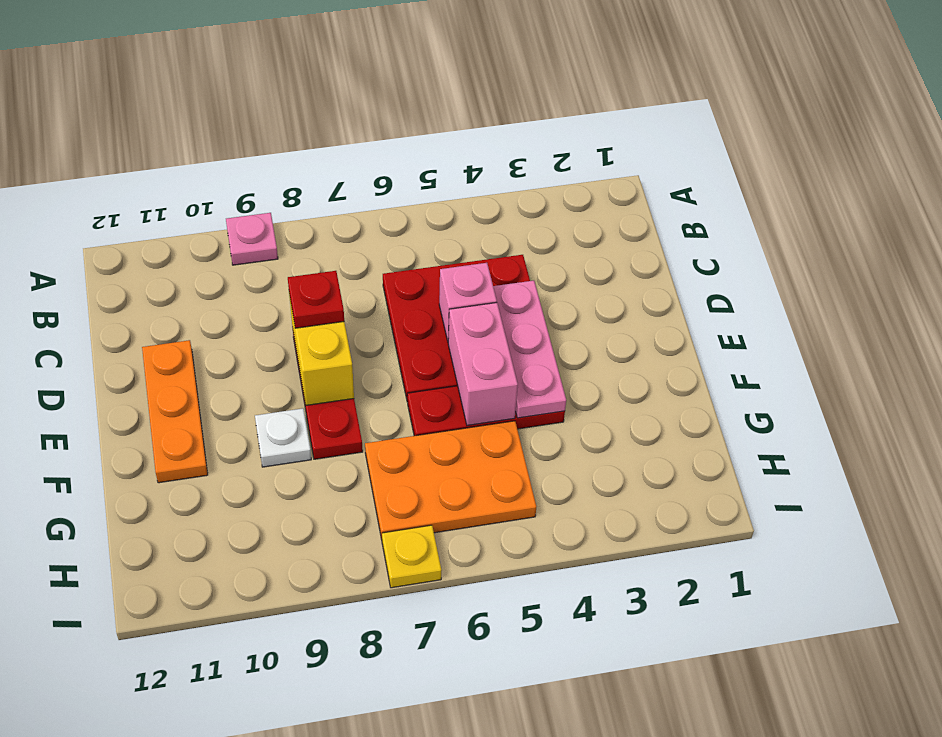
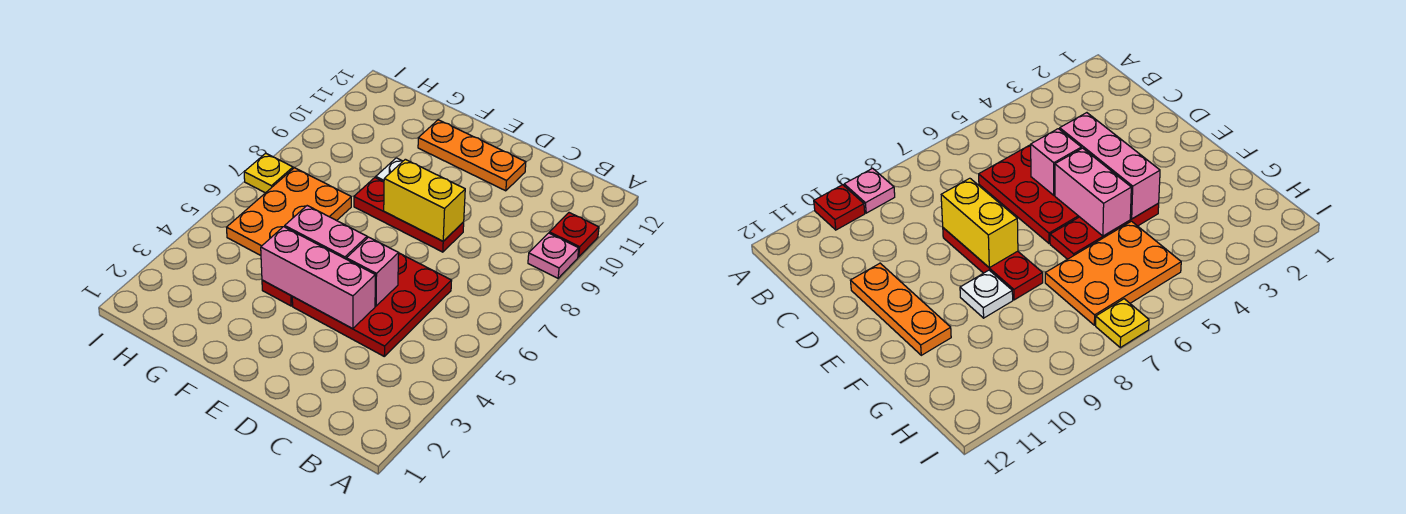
pink plate D4:F4 level 2 -> pink brick D4:F4 level 2
red plate D8 level 3 -> red plate A10 level 1

